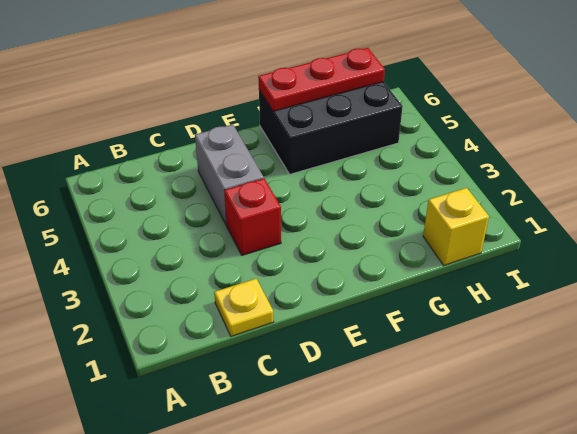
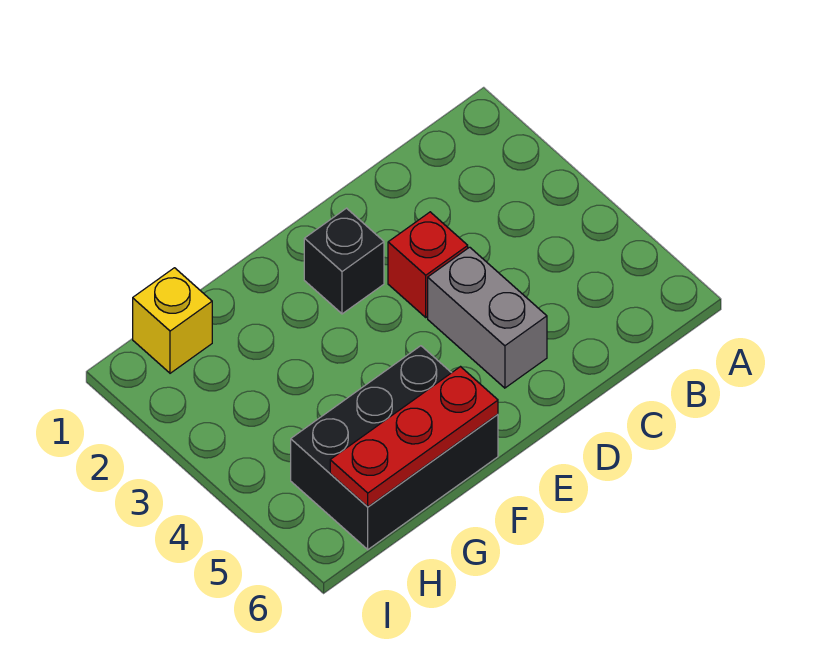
yellow plate C1 level 1 -> none
none -> black brick E2 level 1

